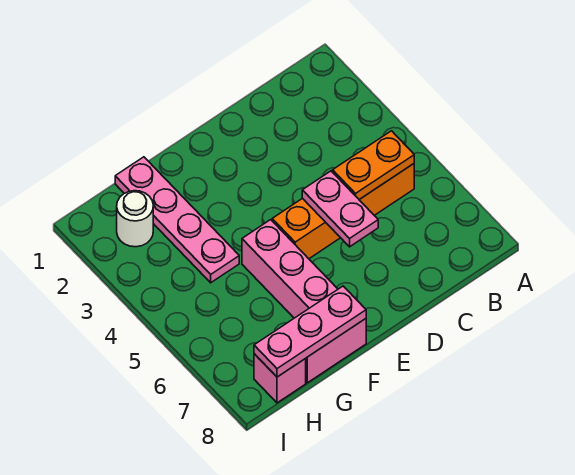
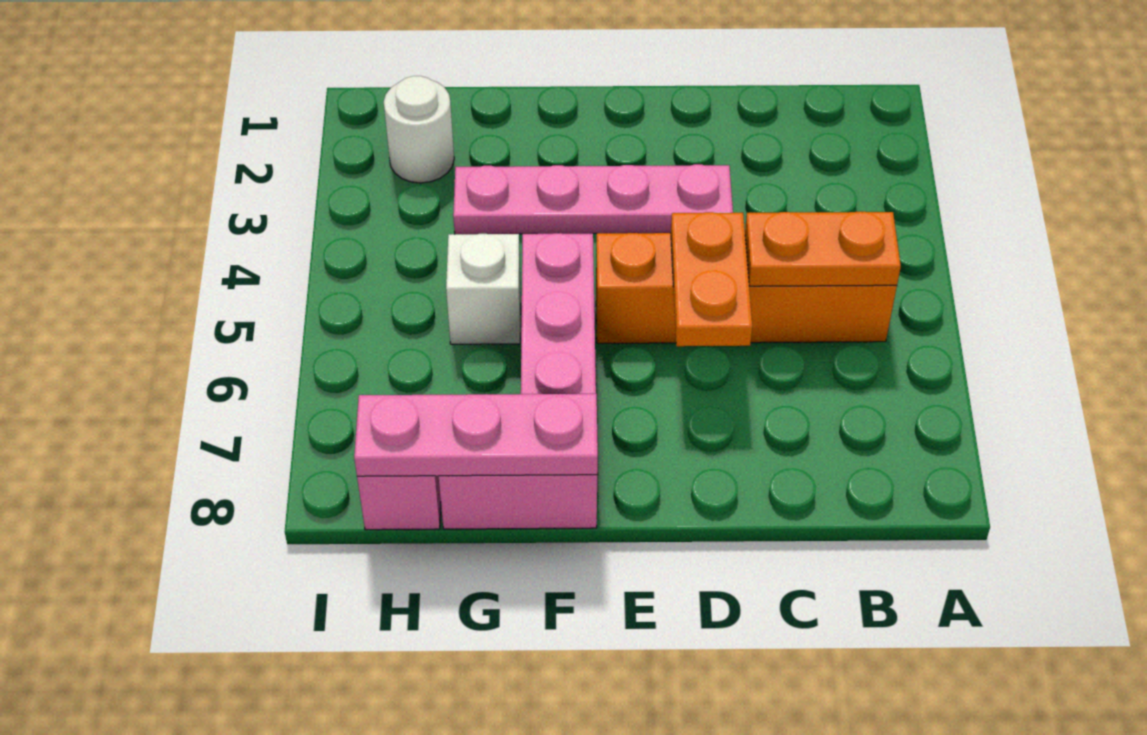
pink plate D5:D6 level 2 -> orange plate D5:D6 level 2
pink plate G1:G4 level 1 -> pink plate D3:G3 level 1
none -> white brick G5 level 1

